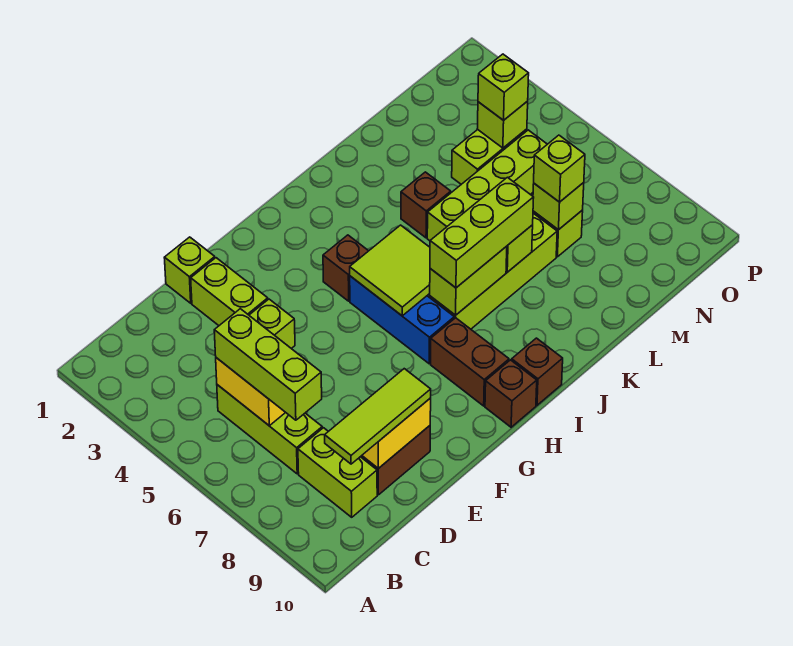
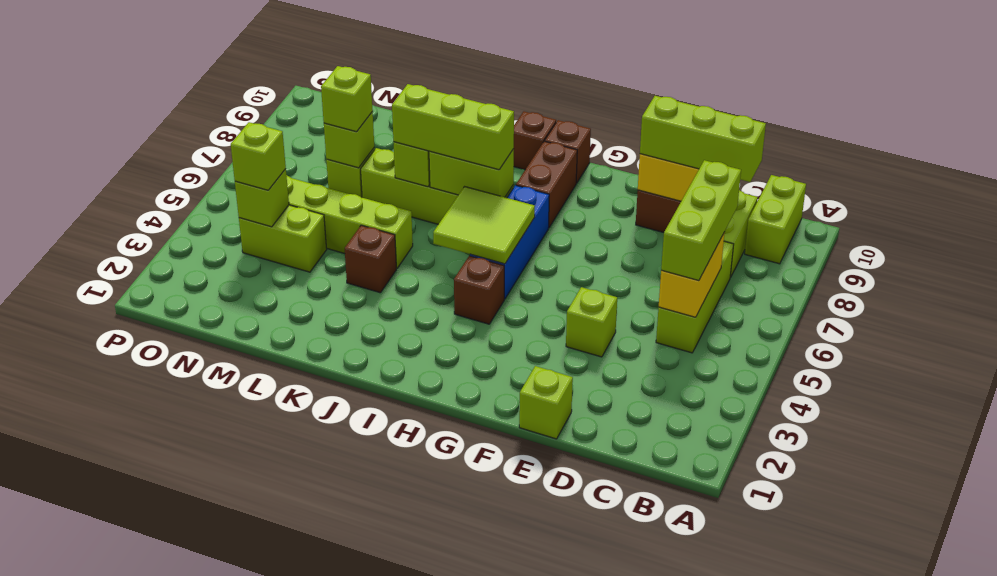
lime tile C9:E9 level 3 -> lime brick C9:E9 level 3
lime brick E2:E3 level 1 -> lime brick B9:B10 level 1

